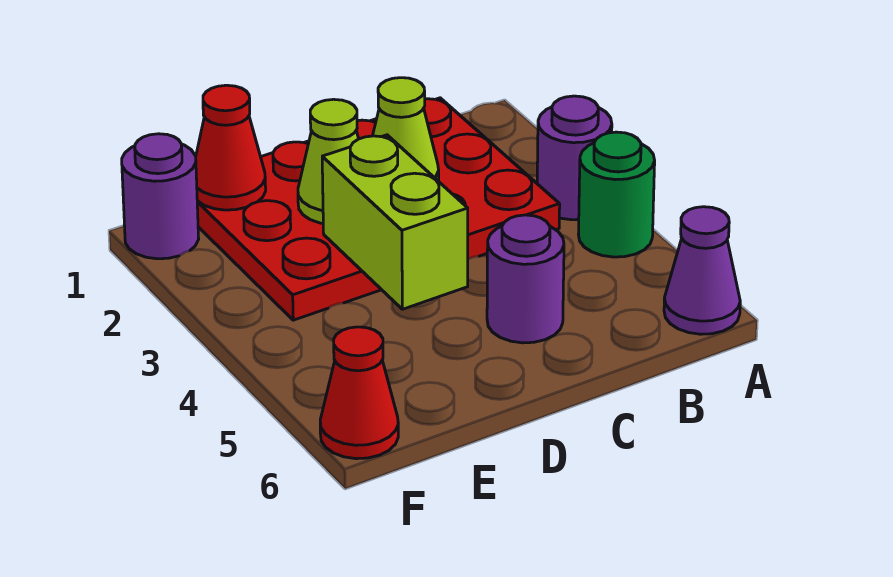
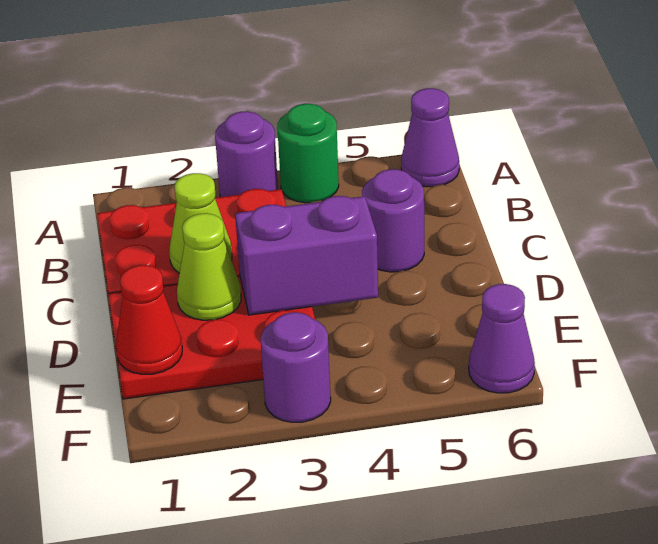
lime brick D3:D4 level 2 -> purple brick D3:D4 level 2
purple round brick F1 level 1 -> purple round brick F3 level 1
red cone F6 level 1 -> purple cone F6 level 1

